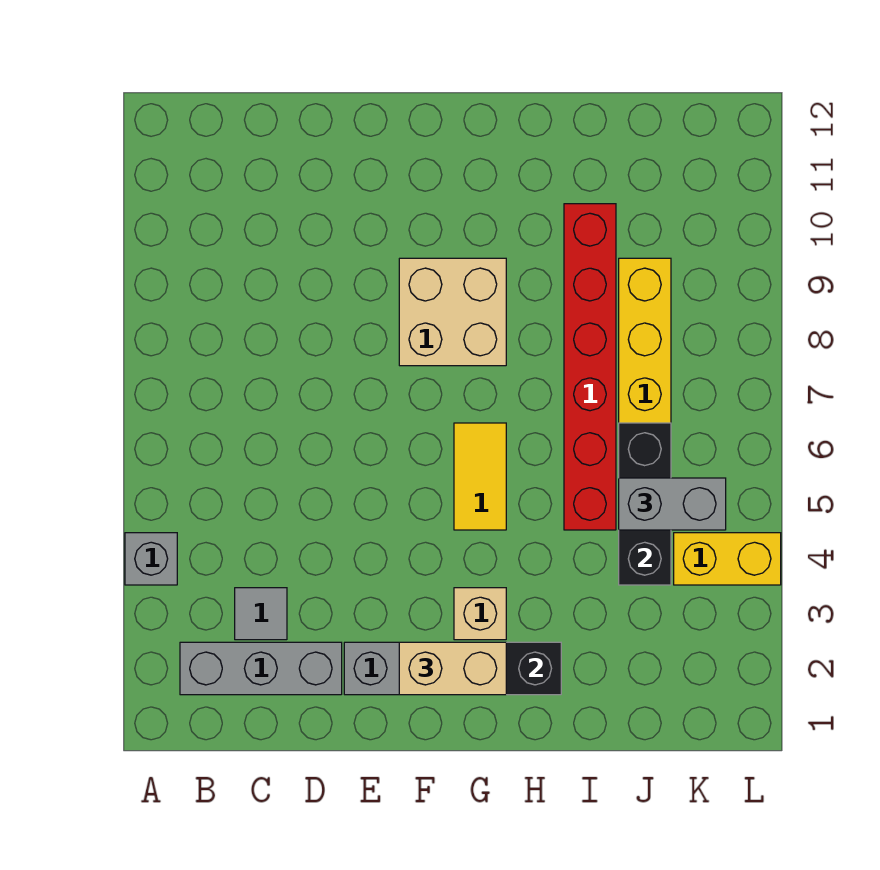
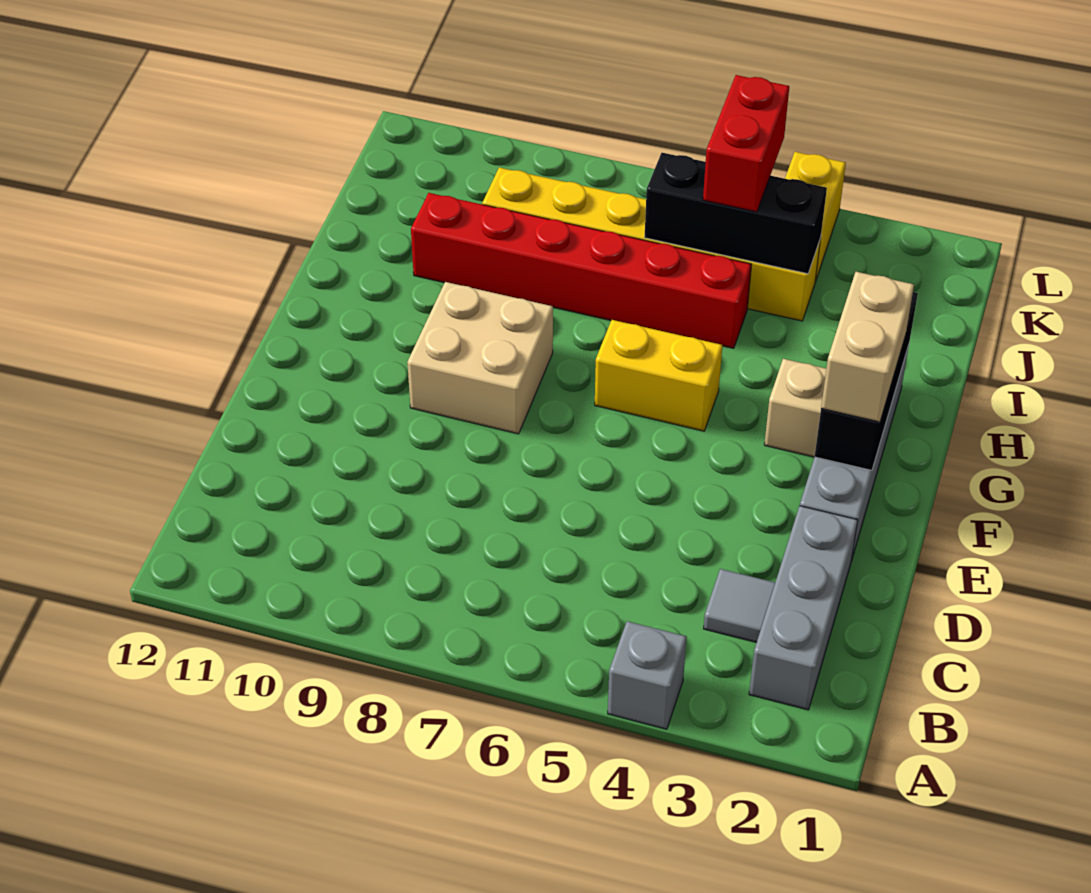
yellow tile G5:G6 level 1 -> yellow brick G5:G6 level 1
grey brick J5:K5 level 3 -> red brick J5:K5 level 3

